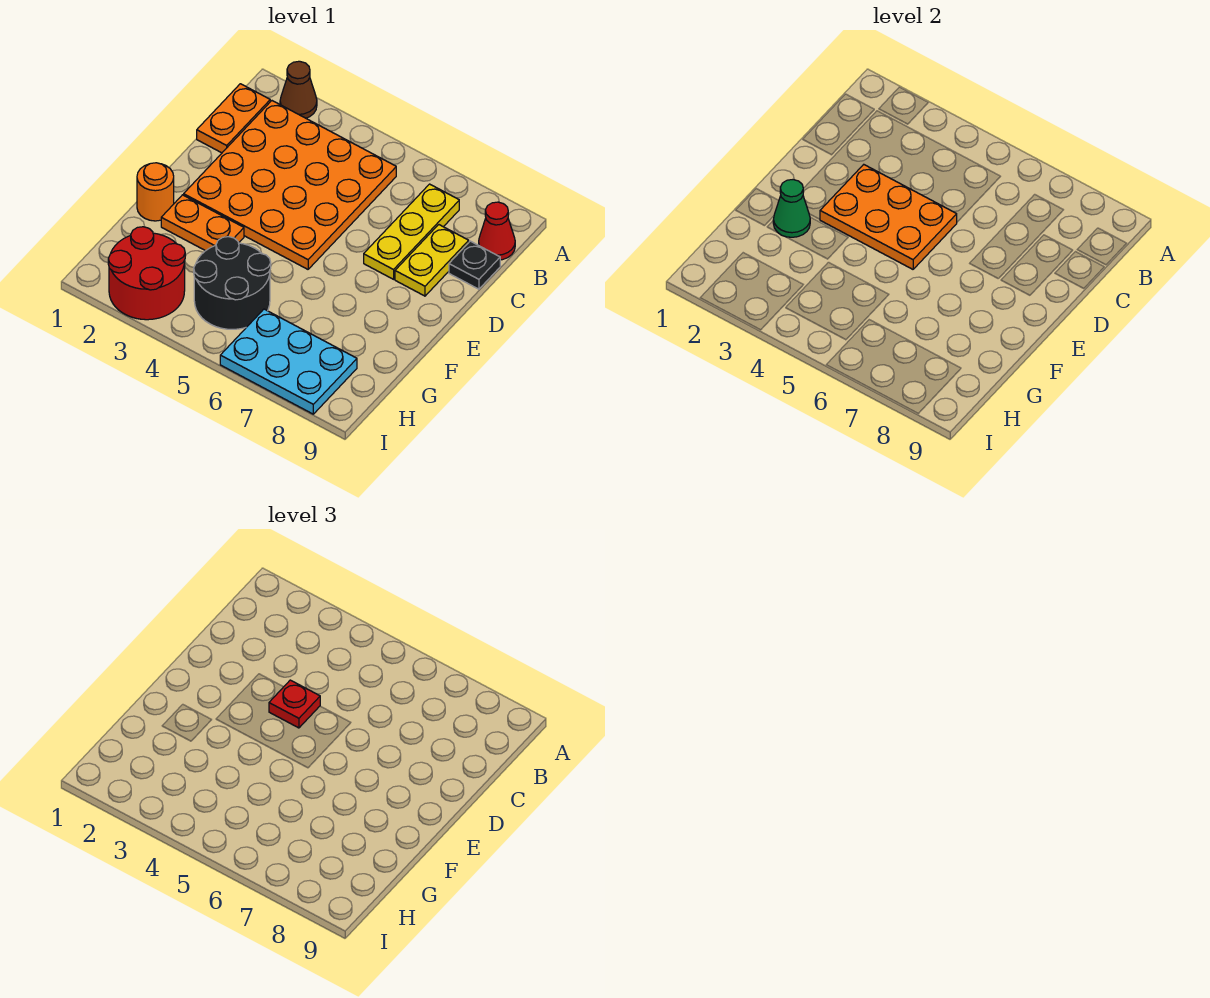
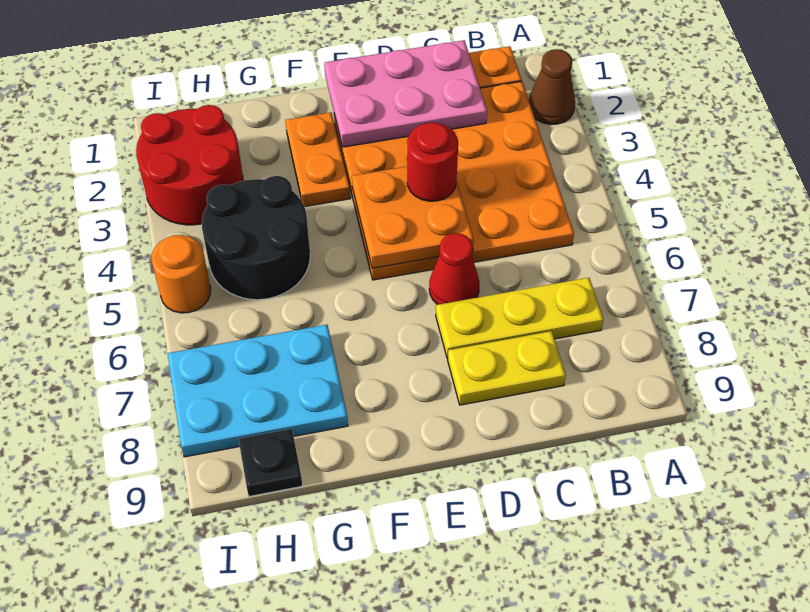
red cone B9 level 1 -> red cone D6 level 1
none -> pink plate C1:E2 level 2
black plate C9 level 1 -> black plate H9 level 1
orange plate D3:E5 level 2 -> orange plate D4:E5 level 2
red plate D4 level 3 -> red round brick D4 level 3
orange round brick F1 level 1 -> orange round brick I5 level 1
green cone F2 level 2 -> none
cyan plate H6:I8 level 1 -> cyan plate G7:I8 level 1

